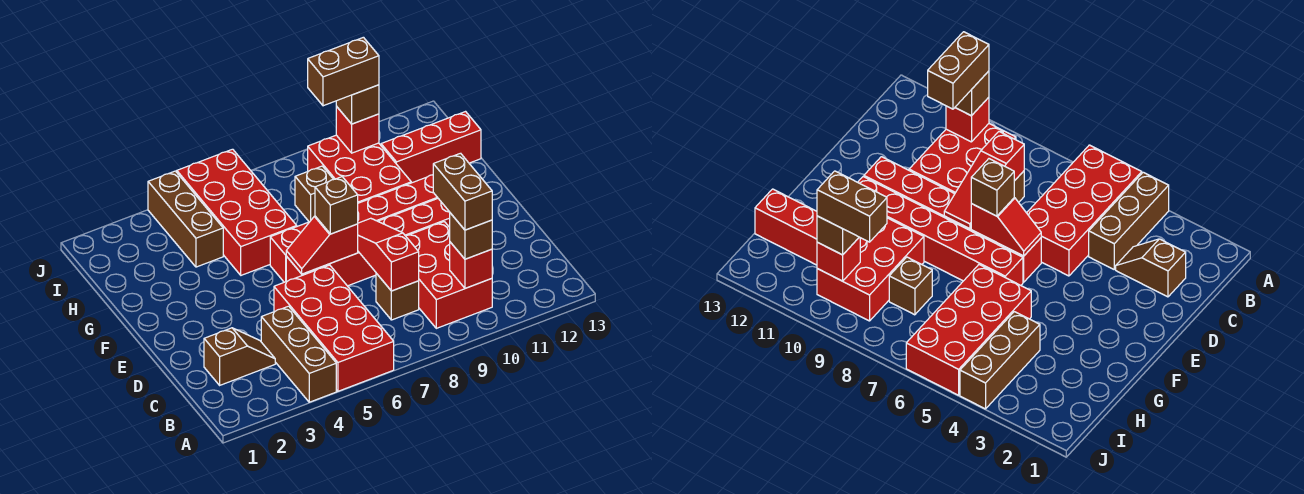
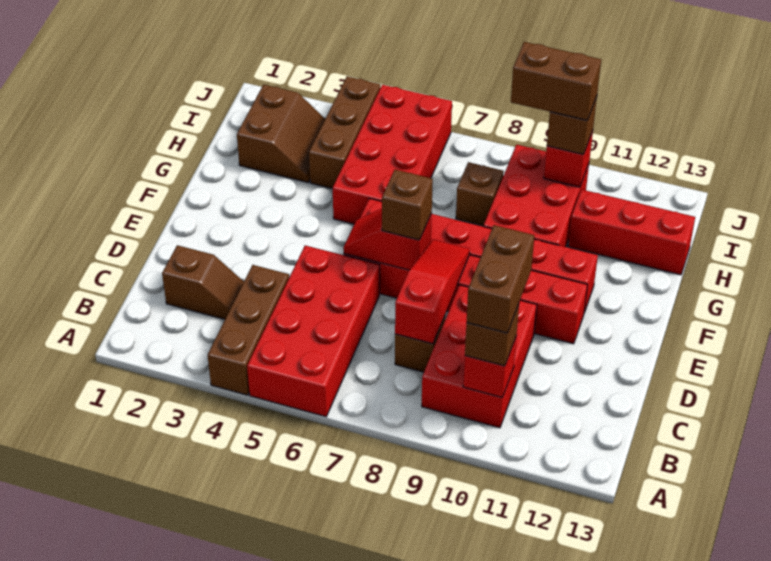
none -> brown slope H2:I3 level 1 top 2

